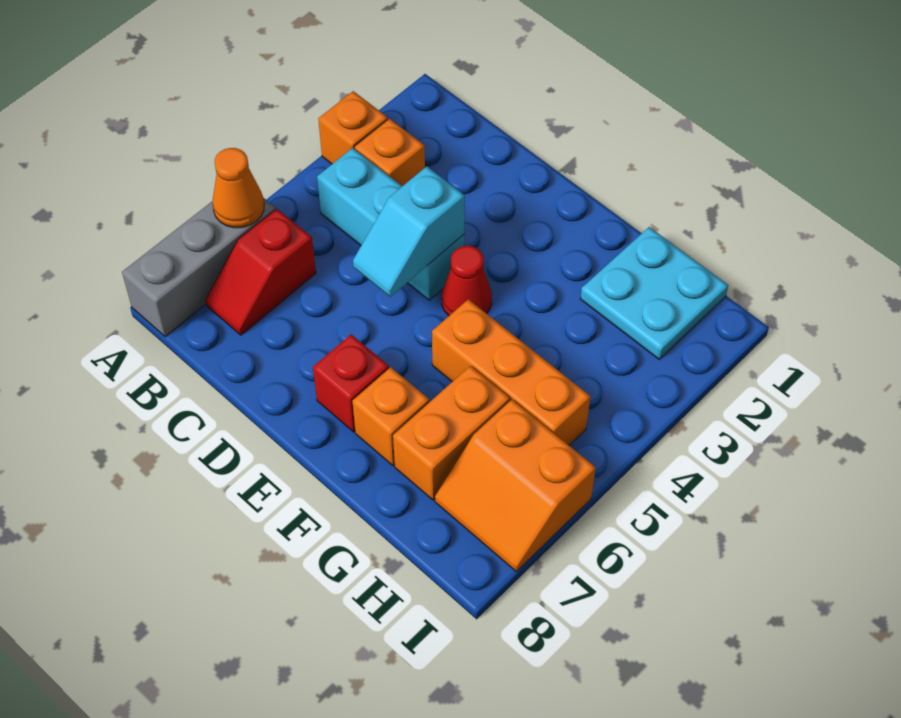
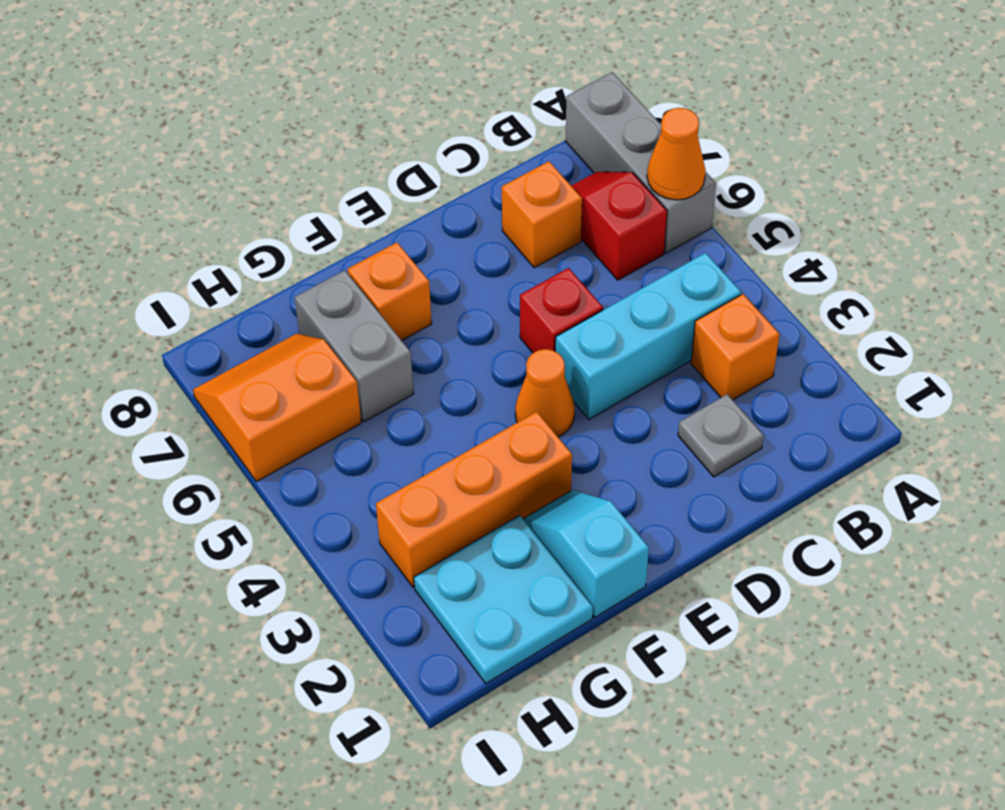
orange brick A3 level 1 -> orange brick C7 level 1
none -> grey plate C2 level 1
cyan slope D4:D5 level 2 top 4 -> cyan slope F1:F2 level 1 top 1
red cone E4 level 1 -> orange cone E4 level 1
red brick E7 level 1 -> red brick D5 level 1
orange brick F5:H5 level 1 -> orange brick F3:H3 level 1
orange brick G6:G7 level 1 -> grey brick G6:G7 level 1

